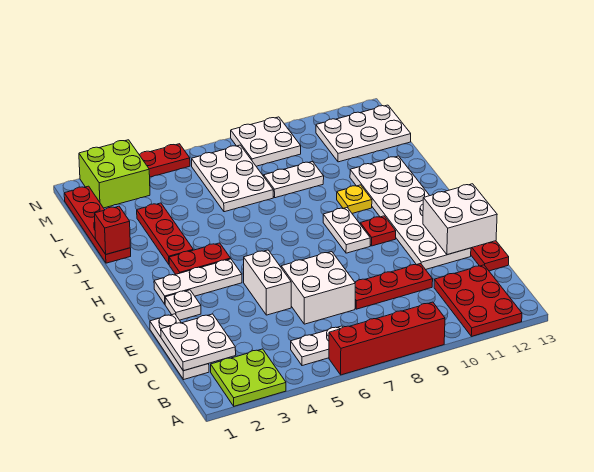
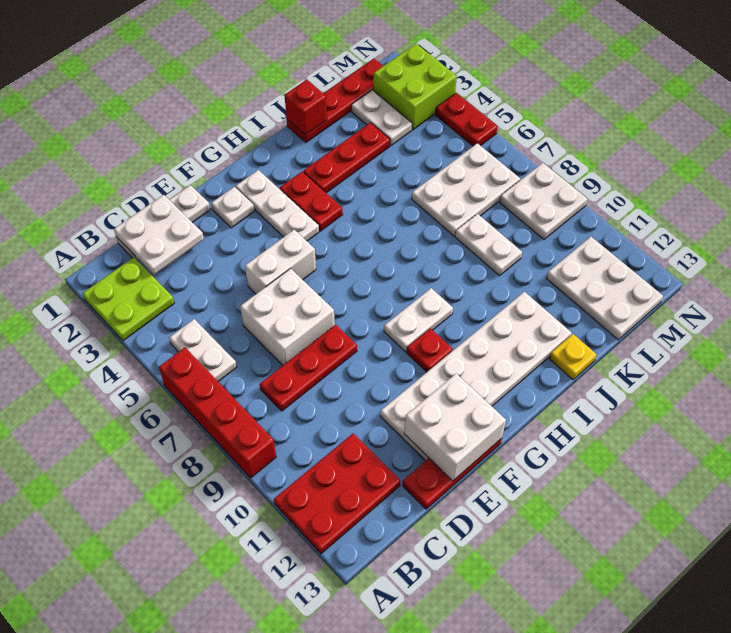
red plate D8:D10 level 1 -> red plate C8:E8 level 1
yellow plate I10 level 1 -> yellow plate J13 level 1
none -> white plate L2:L3 level 1

